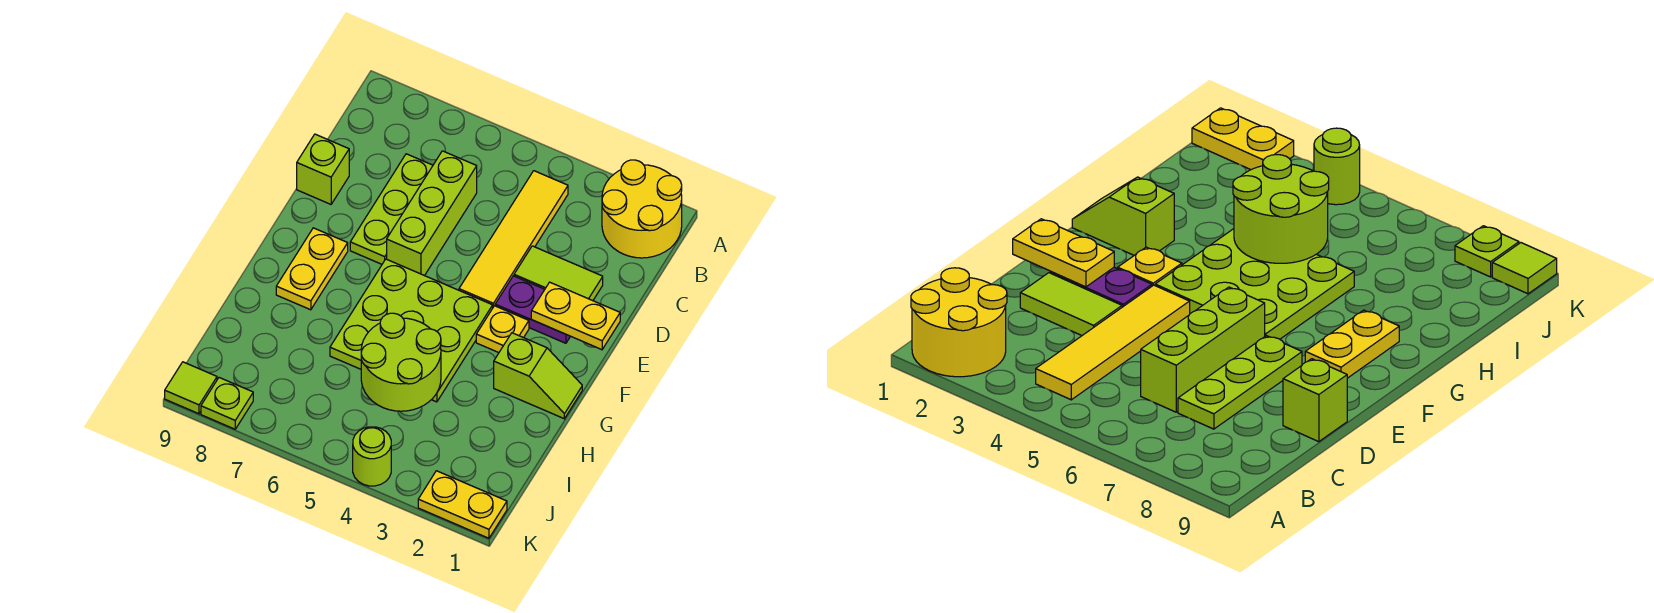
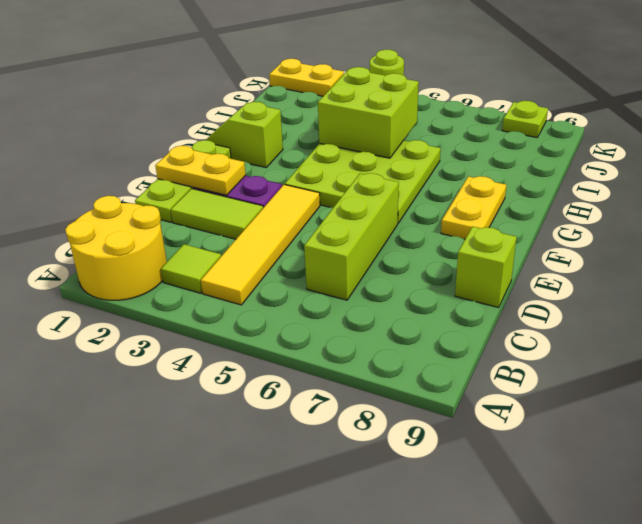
lime plate C7:E7 level 1 -> lime plate D1:F1 level 1
yellow plate F3 level 1 -> none
lime round brick H4:I5 level 2 -> lime brick H4:I5 level 2
lime tile K9 level 1 -> lime tile B3 level 1

